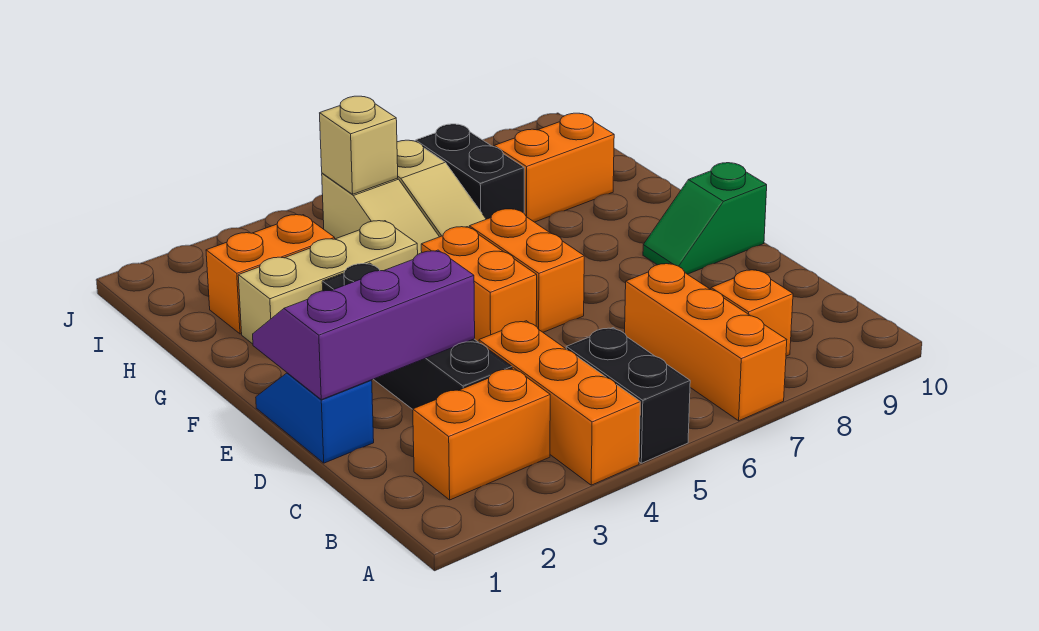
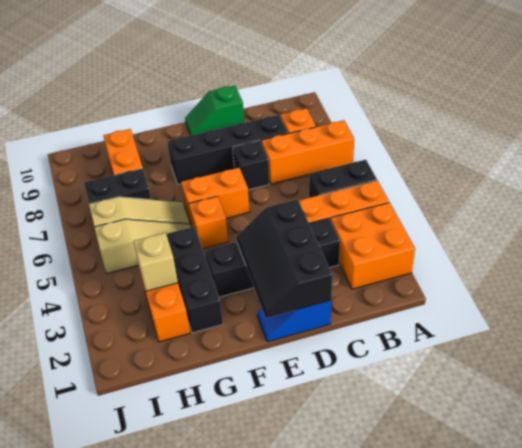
orange brick B2:B3 level 1 -> orange brick A2:B3 level 1
none -> black brick C8:F8 level 1
purple slope D1:E3 level 2 top D -> black slope D1:E3 level 2 top D
none -> black brick D7 level 1
orange brick E5:F5 level 1 -> orange brick F5 level 1
green slope E9:E10 level 1 top 10 -> green slope D10:E10 level 1 top D
tan brick G2:G4 level 1 -> black brick G2:G4 level 1
tan brick I5 level 2 -> tan brick H3 level 2

